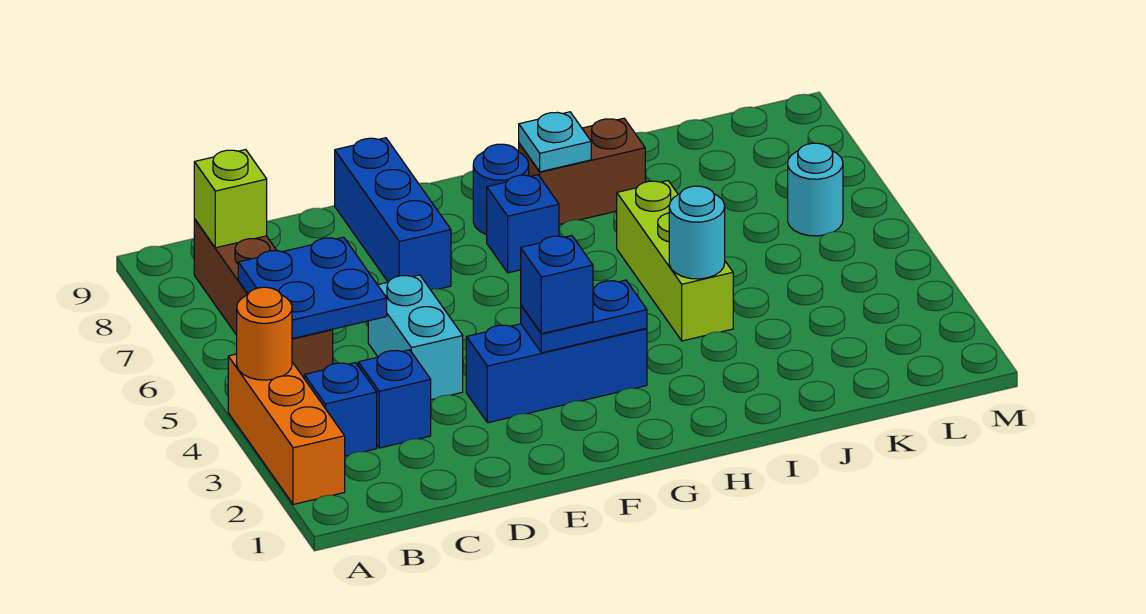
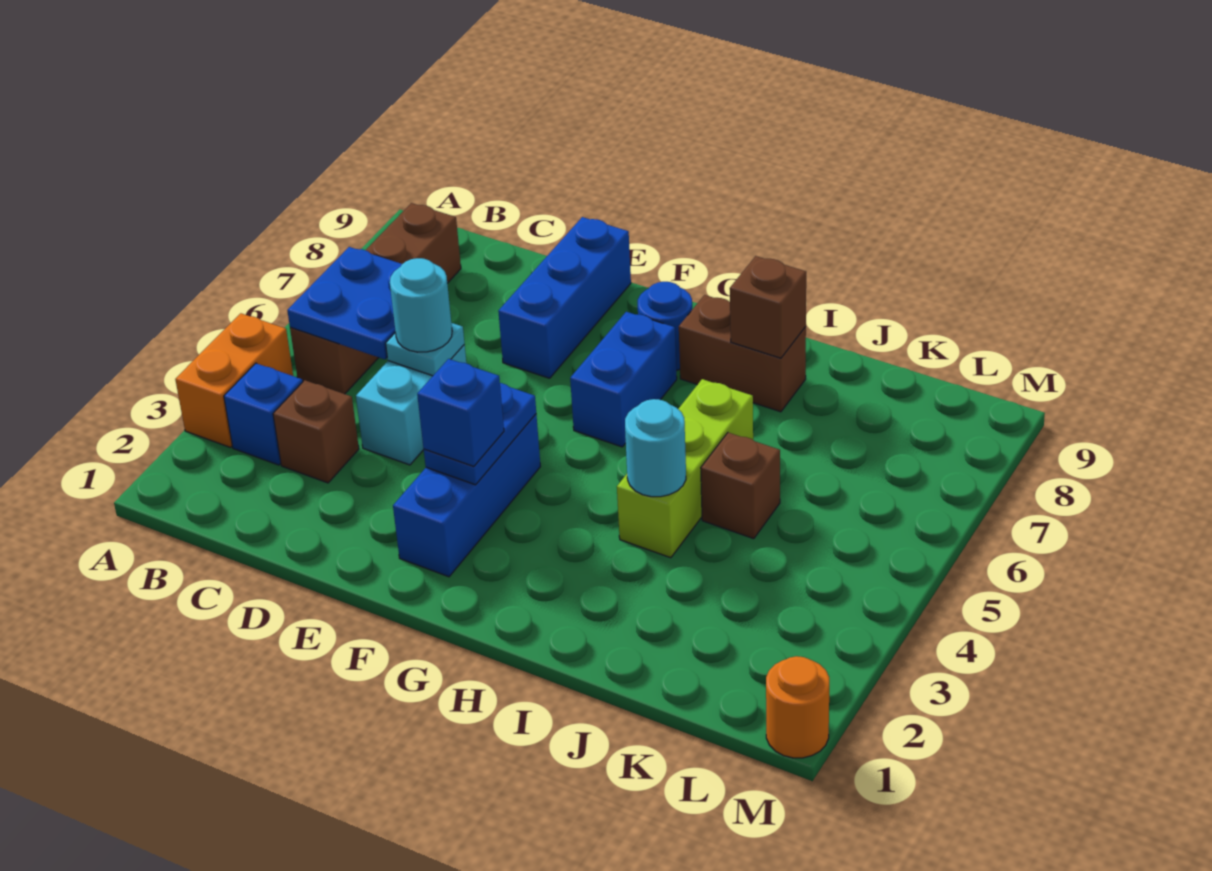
orange brick A2:A4 level 1 -> orange brick A3:A4 level 1
orange round brick A4 level 2 -> orange round brick M1 level 1
lime brick B8 level 2 -> none
blue brick C3 level 1 -> brown brick C3 level 1
blue brick E3:G3 level 1 -> blue brick F2:F4 level 1
blue plate F3:G3 level 2 -> blue plate F3:F4 level 2
blue brick G7 level 1 -> blue brick G6:G7 level 1
cyan plate H8 level 2 -> cyan plate D5 level 2
none -> brown brick I8 level 2
none -> brown brick J5 level 1
cyan round brick L6 level 1 -> cyan round brick D5 level 3

